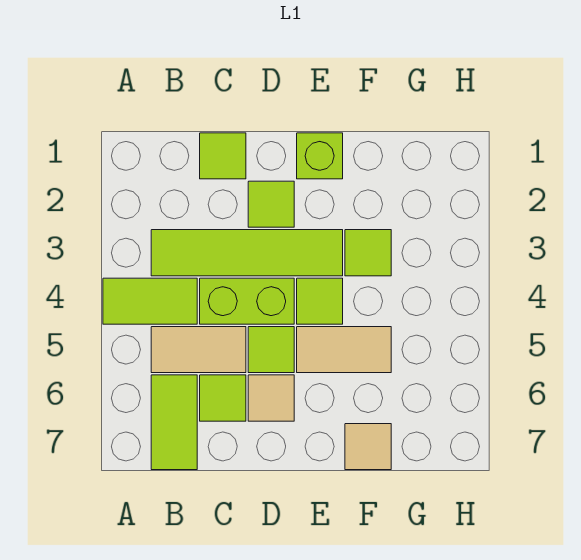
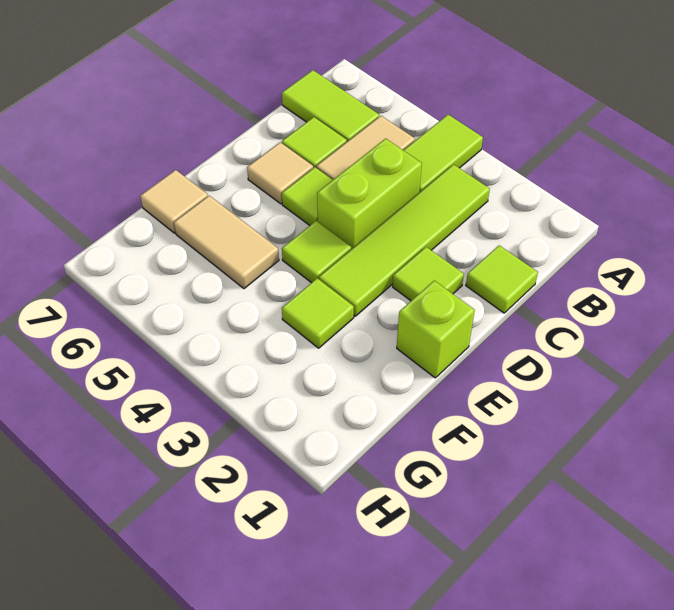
tan tile E5:F5 level 1 -> tan tile F5:F6 level 1

